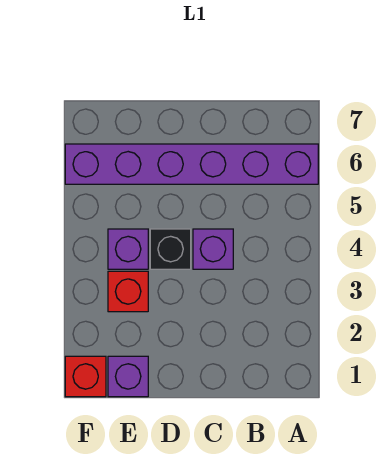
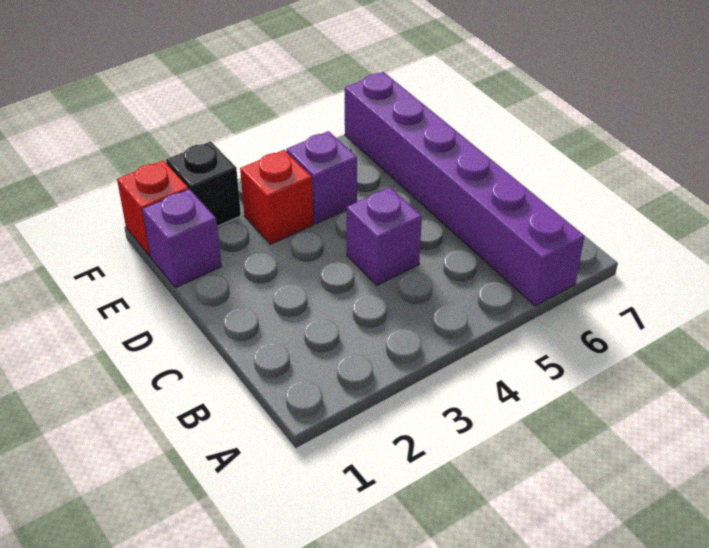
black brick D4 level 1 -> black brick F2 level 1

